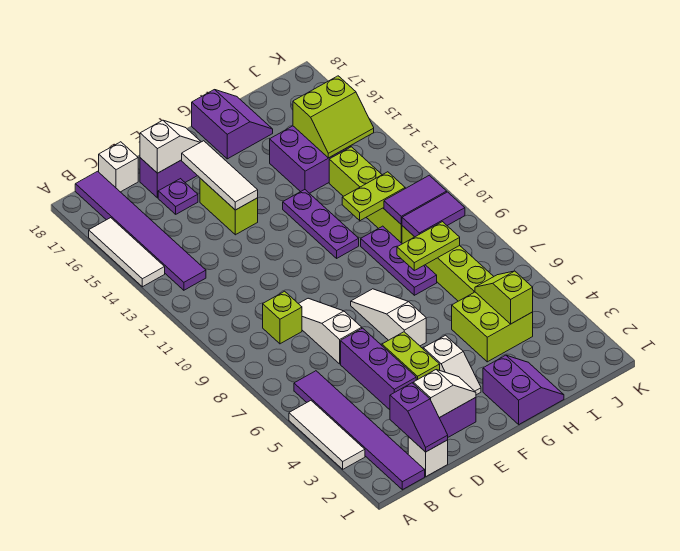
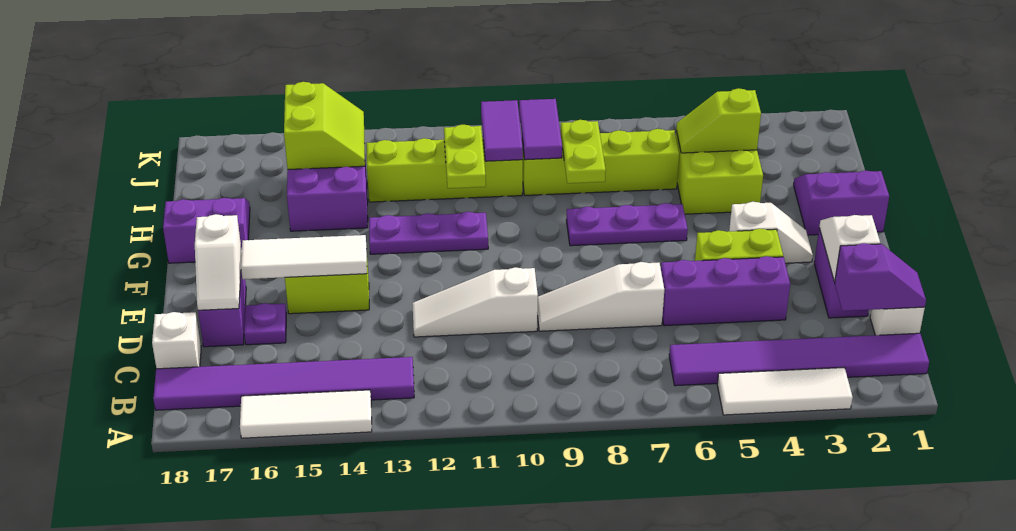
lime brick C9 level 1 -> none
white slope D17:E17 level 2 top D -> white slope D17:E17 level 2 top E
white slope F6:F8 level 1 top 6 -> white slope D10:D12 level 1 top 10
purple plate H8:H10 level 1 -> purple plate G6:G8 level 1

